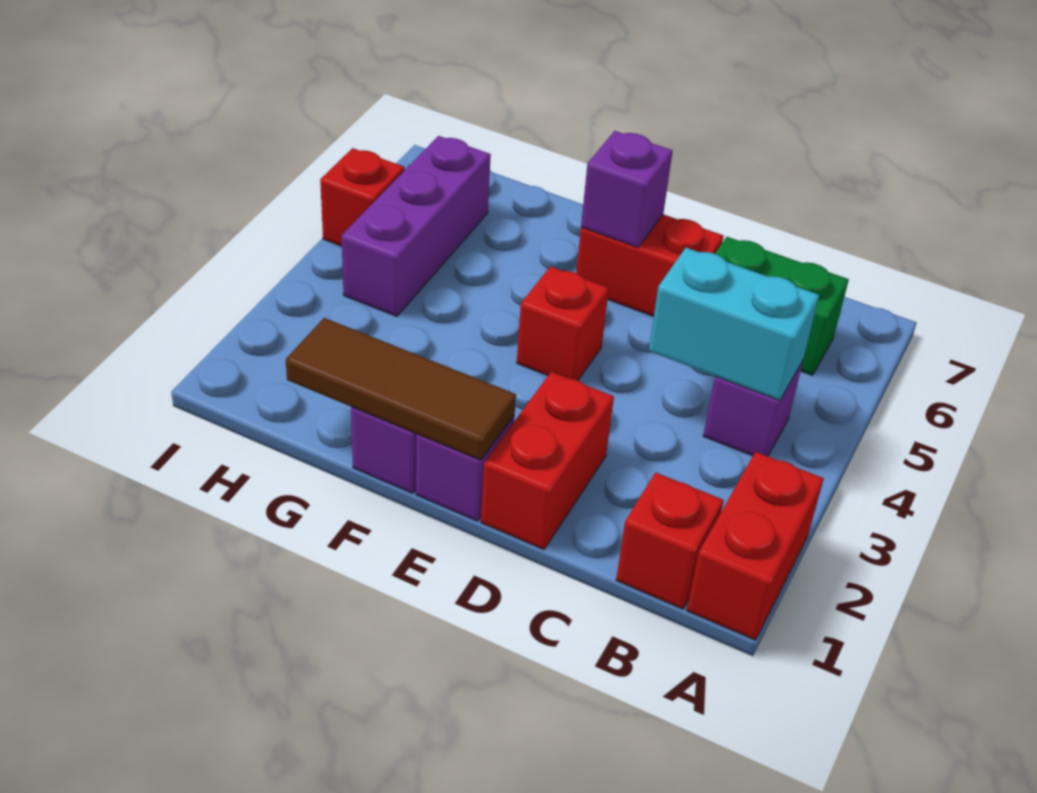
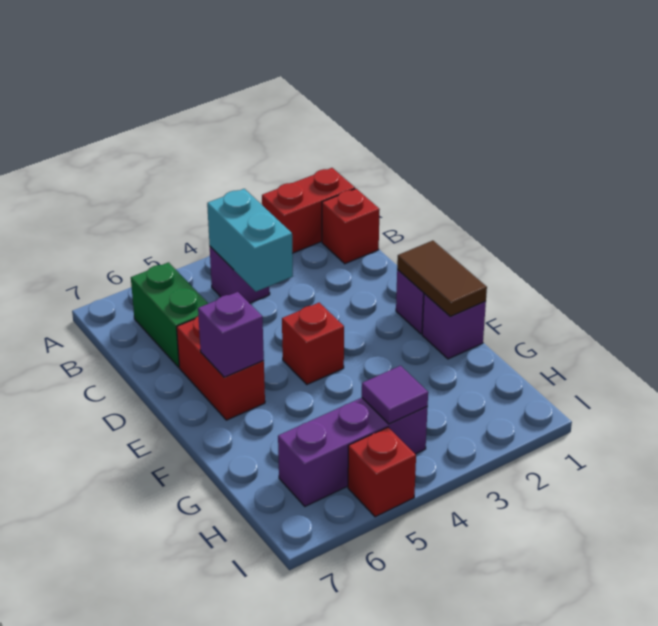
red brick D1:D2 level 1 -> none
brown tile E1:G1 level 2 -> brown tile E1:F1 level 2
none -> purple tile H4 level 2

